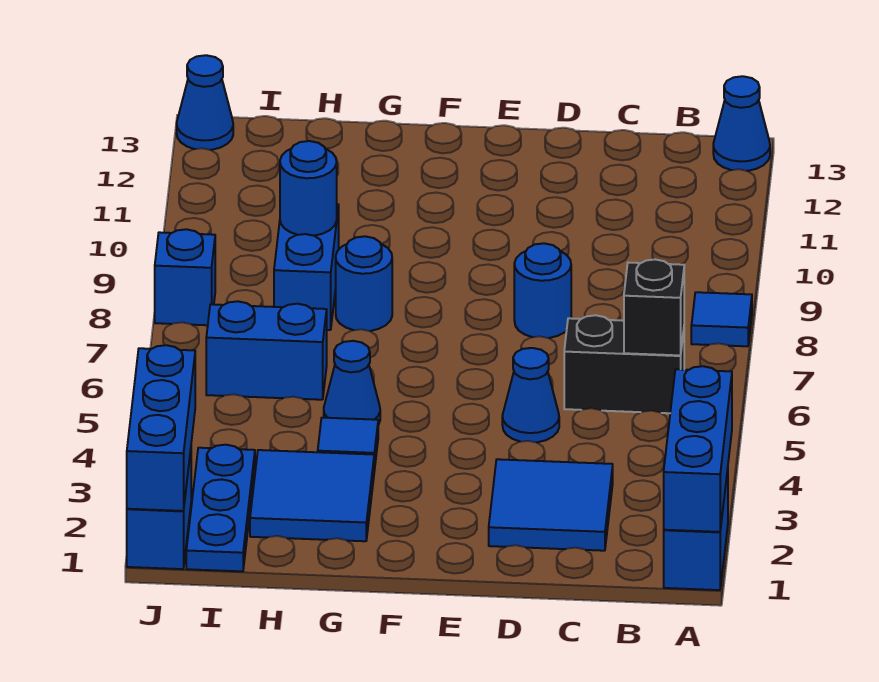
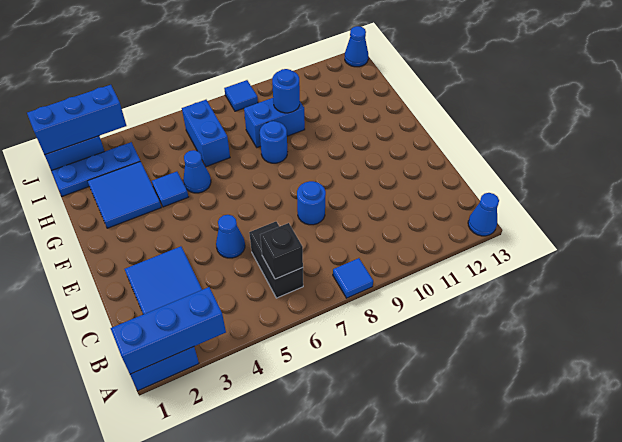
blue brick J8 level 1 -> blue tile J8 level 1

